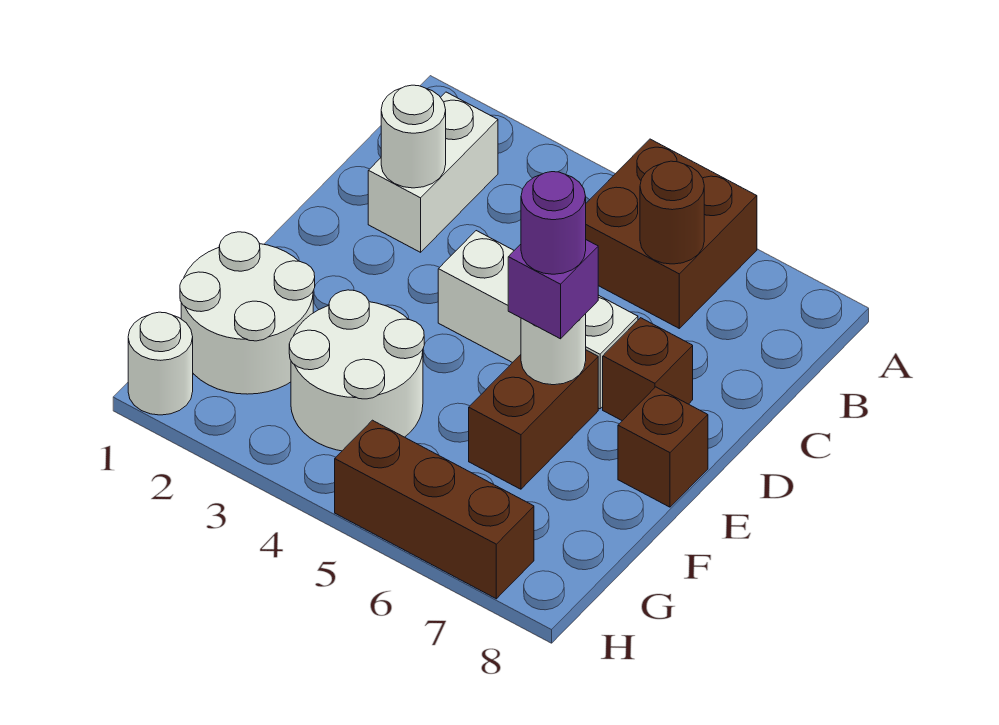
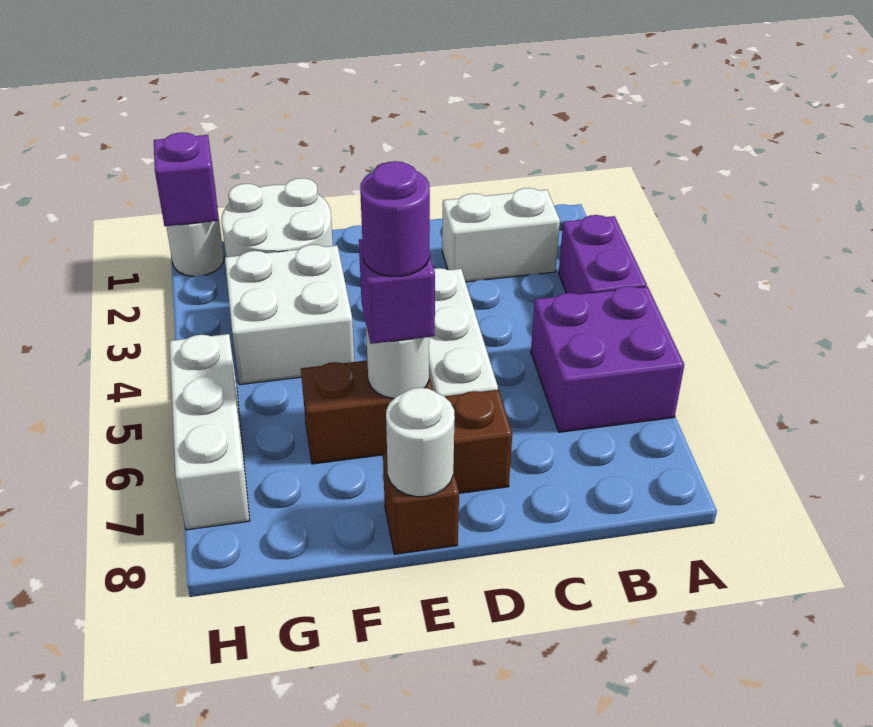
none -> purple brick A3:A4 level 1
brown brick A5:B6 level 1 -> purple brick A5:B6 level 1
brown round brick B6 level 2 -> none
white round brick C2 level 2 -> white round brick E8 level 2
white round brick F3:G4 level 1 -> white brick F3:G4 level 1
none -> purple brick H1 level 2
brown brick H5:H7 level 1 -> white brick H5:H7 level 1

